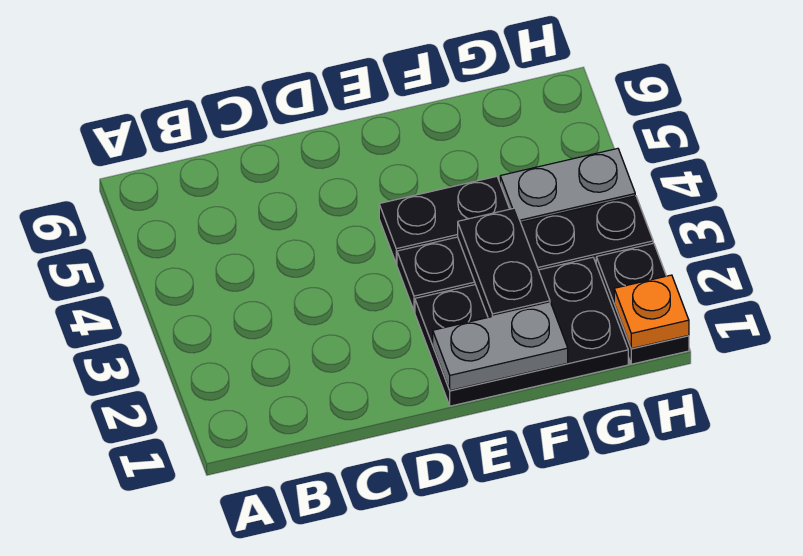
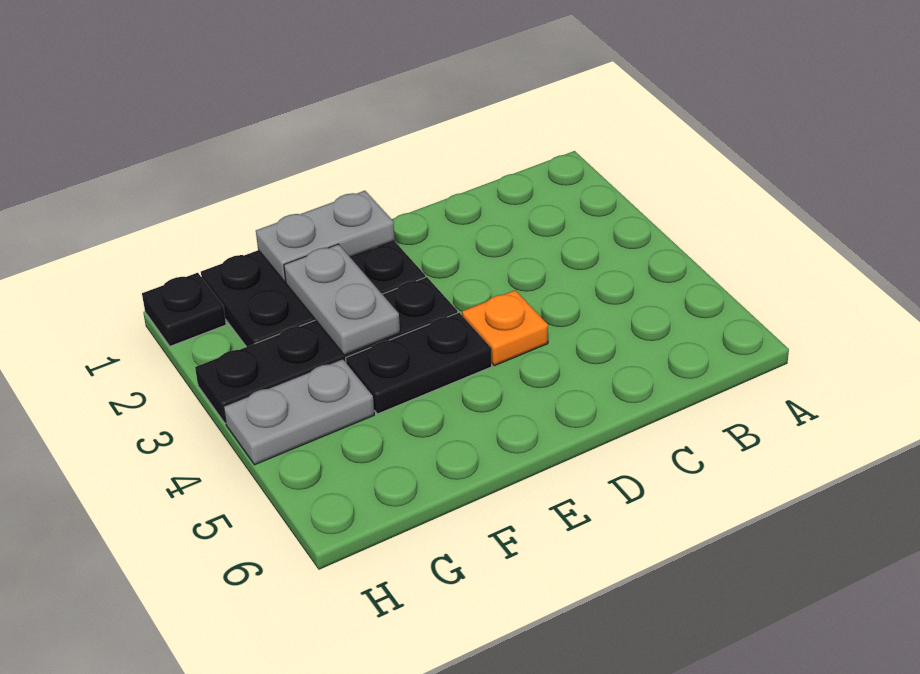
black plate F2:F3 level 2 -> grey plate F2:F3 level 2
black plate H1:H2 level 1 -> black plate H1 level 1
orange plate H1 level 2 -> orange plate D4 level 1

